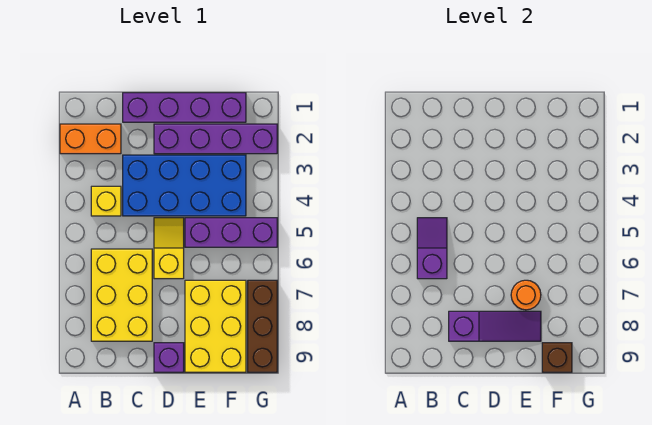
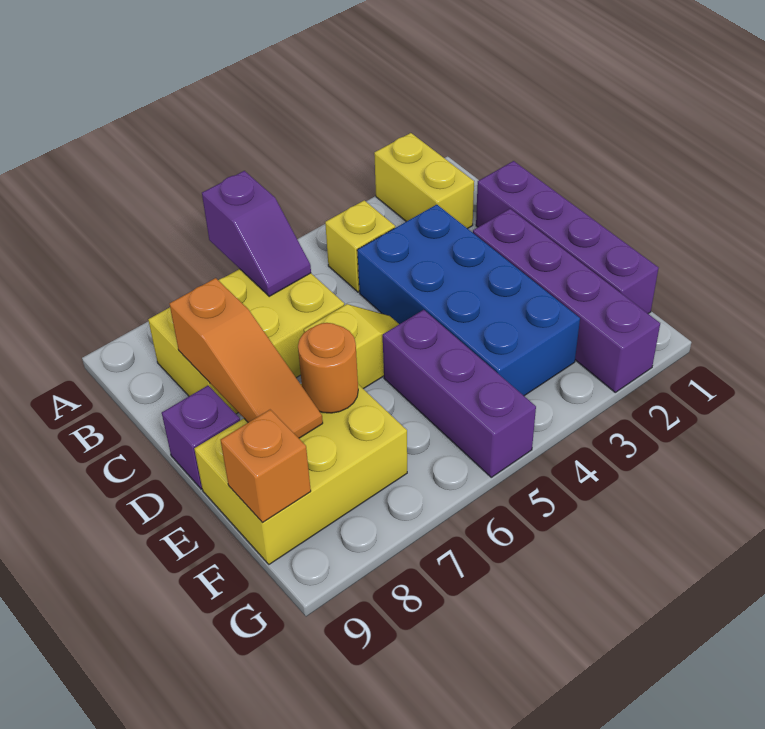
orange brick A2:B2 level 1 -> yellow brick A2:B2 level 1
purple slope B5:B6 level 2 top 6 -> purple slope A6:B6 level 2 top A
purple slope C8:E8 level 2 top C -> orange slope C8:E8 level 2 top C
brown brick F9 level 2 -> orange brick F9 level 2
brown brick G7:G9 level 1 -> none

